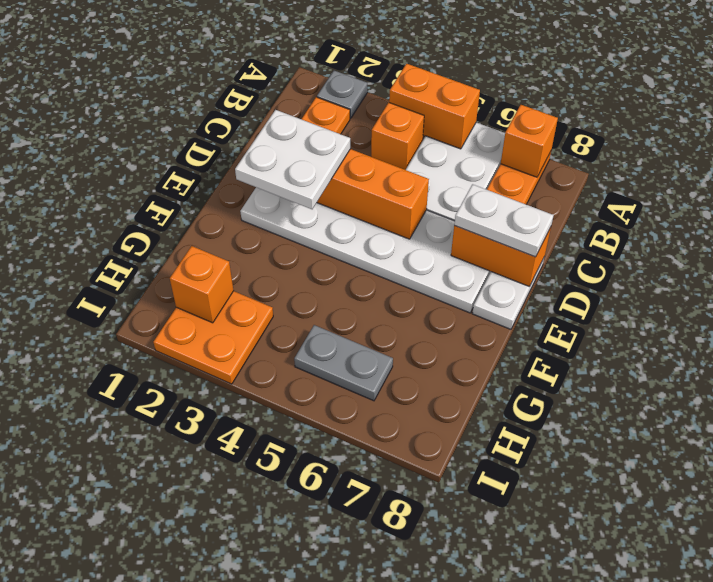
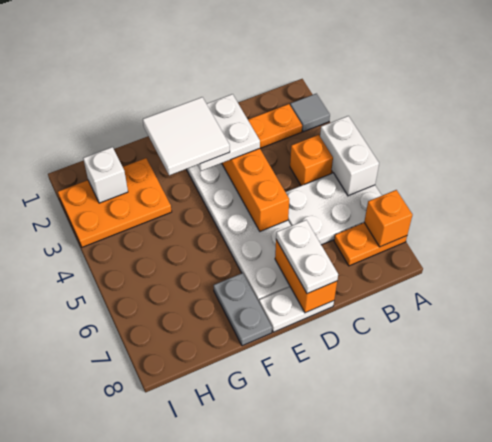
grey plate A2 level 1 -> grey tile A2 level 1
orange brick A4:A5 level 2 -> white brick A4:A5 level 2
none -> white tile E2:F3 level 4
orange plate H2:I3 level 1 -> orange plate G2:I3 level 1
orange brick H2 level 2 -> white brick H2 level 2
grey plate H5:H6 level 1 -> grey plate F7:F8 level 1

